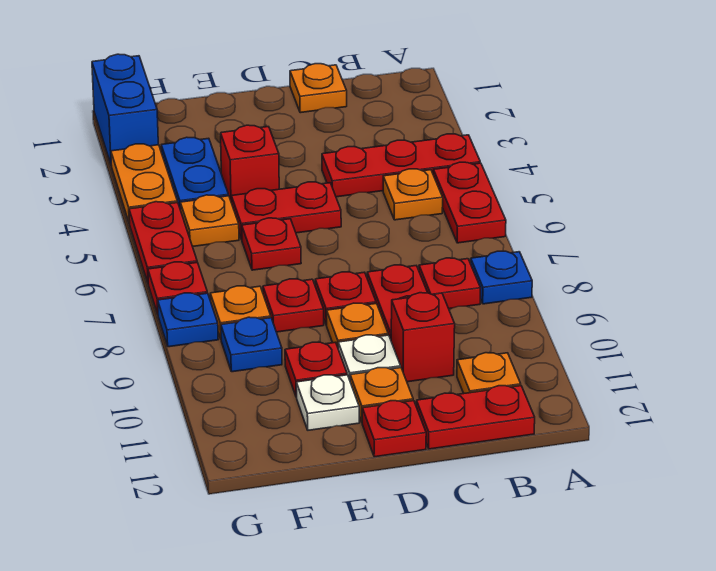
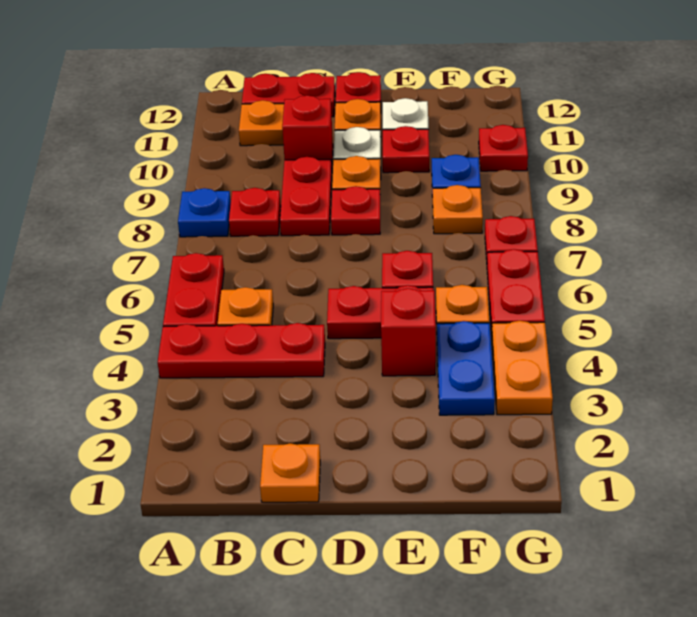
red plate E8 level 1 -> red plate G10 level 1
blue brick G1:G2 level 1 -> none
blue plate G8 level 1 -> none

